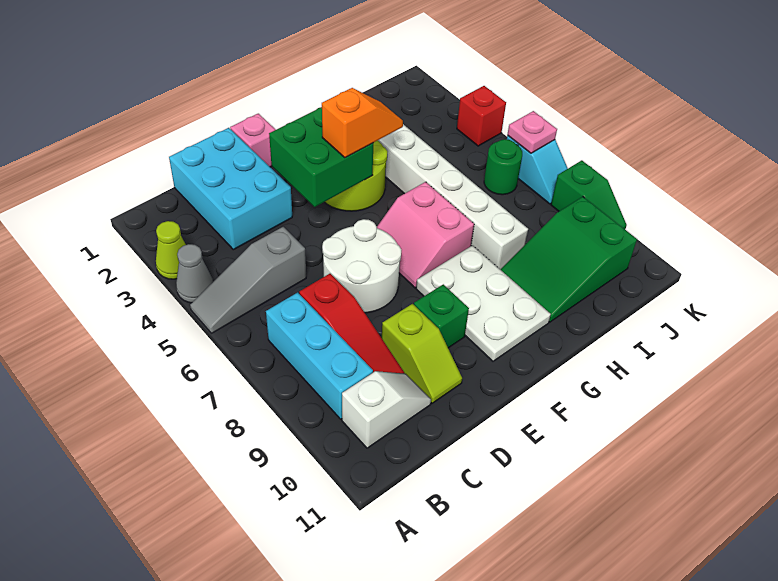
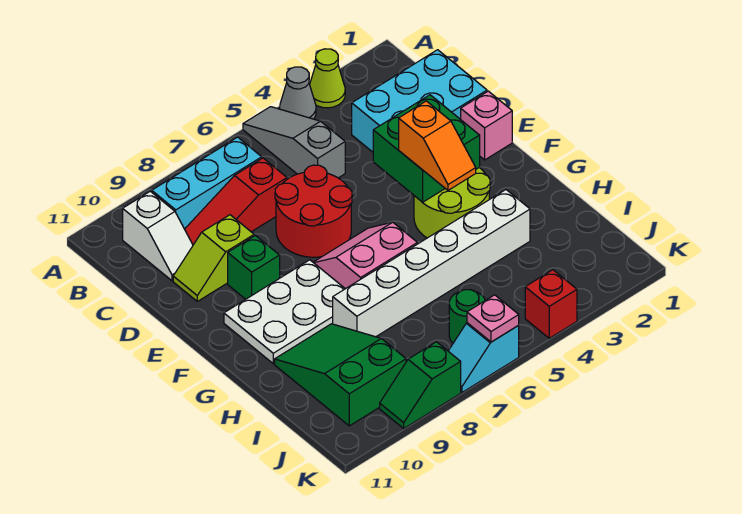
white round brick D6:E7 level 1 -> red round brick D6:E7 level 1

